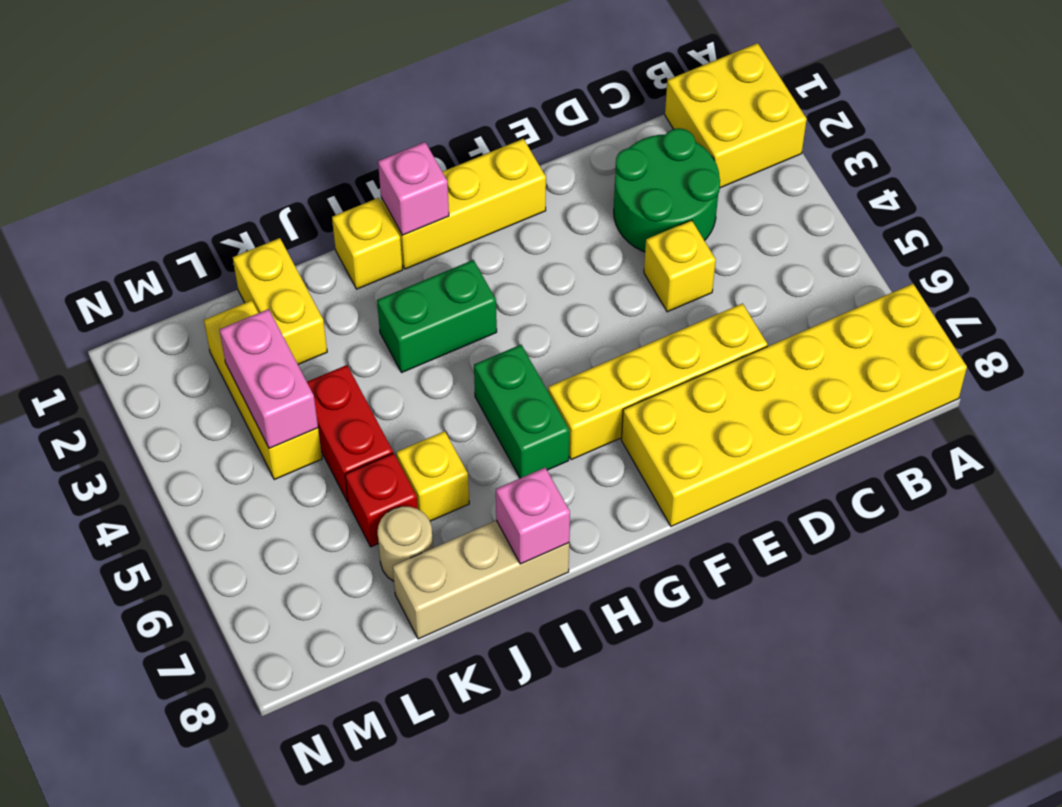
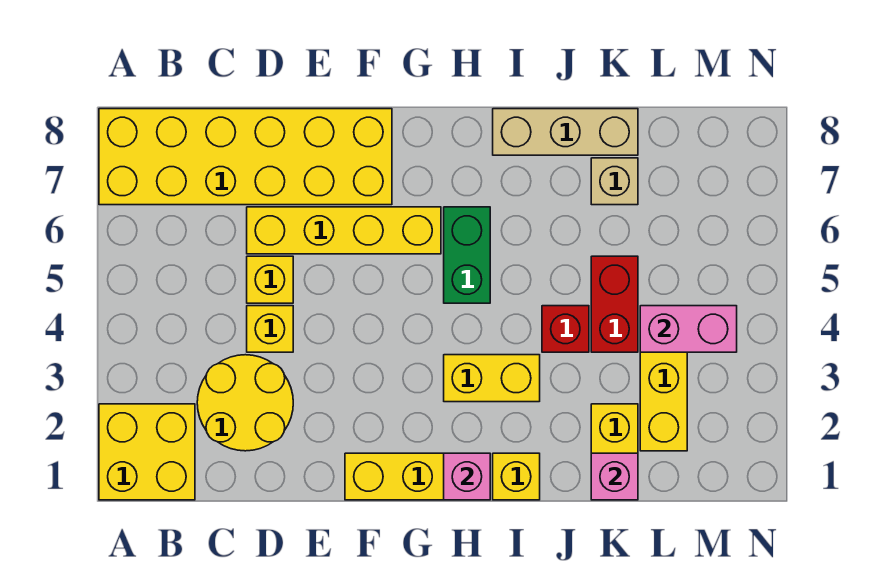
green round brick C2:D3 level 1 -> yellow round brick C2:D3 level 1
green brick H3:I3 level 1 -> yellow brick H3:I3 level 1
pink brick I8 level 2 -> pink brick K1 level 2
yellow brick J6 level 1 -> yellow brick D5 level 1
red brick K6 level 1 -> red brick J4 level 1
tan round brick K7 level 1 -> tan brick K7 level 1
pink brick L3:L4 level 2 -> pink brick L4:M4 level 2

